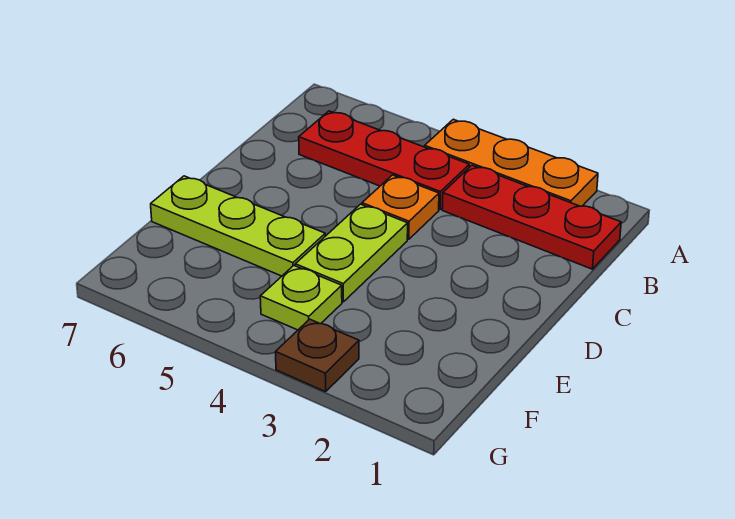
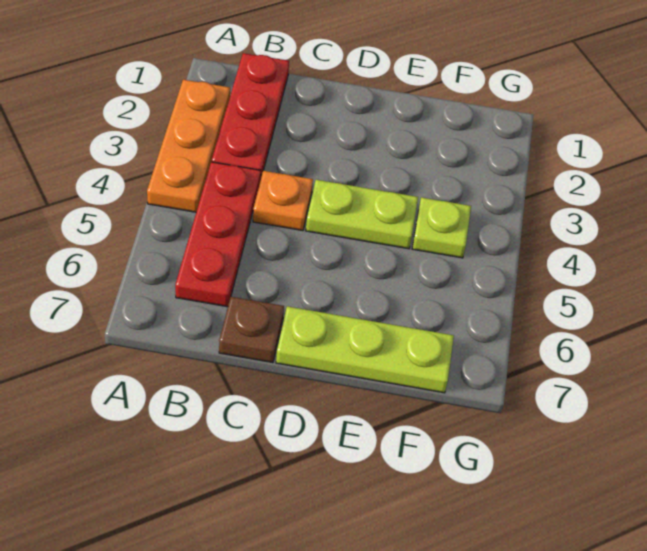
lime plate E5:E7 level 1 -> lime plate D7:F7 level 1
brown plate G3 level 1 -> brown plate C7 level 1

